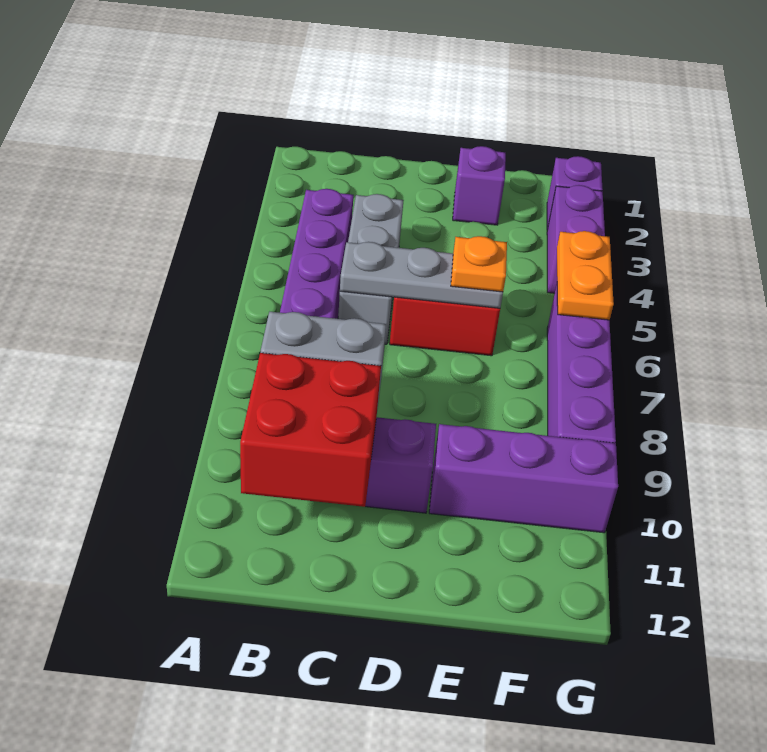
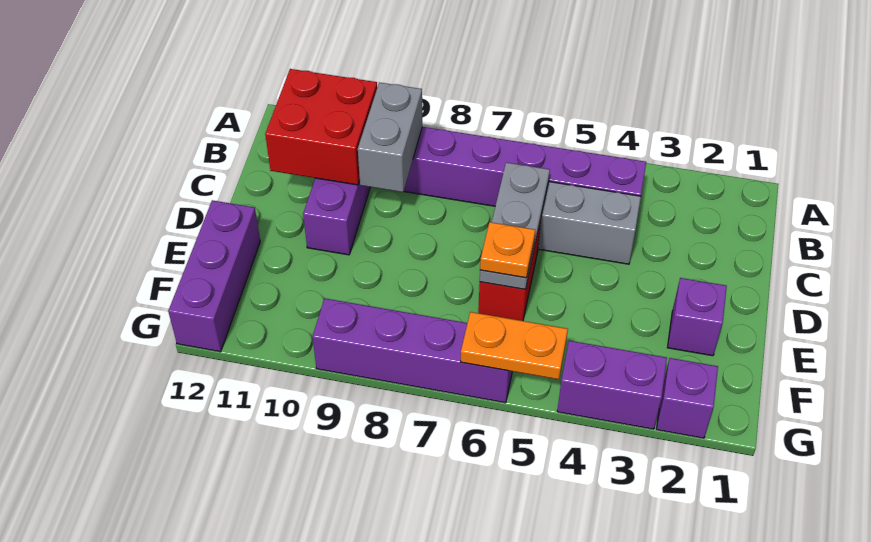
purple brick E10:G10 level 1 -> purple brick E12:G12 level 1

